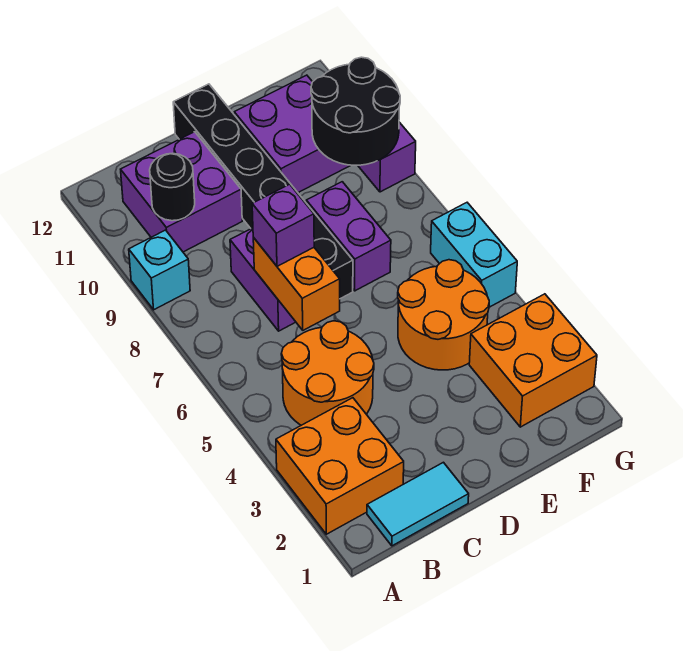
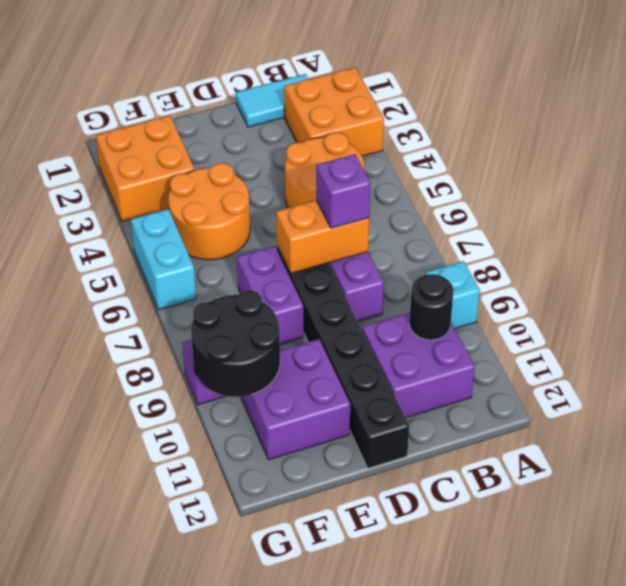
orange brick C6:C7 level 2 -> orange brick C7:D7 level 2

